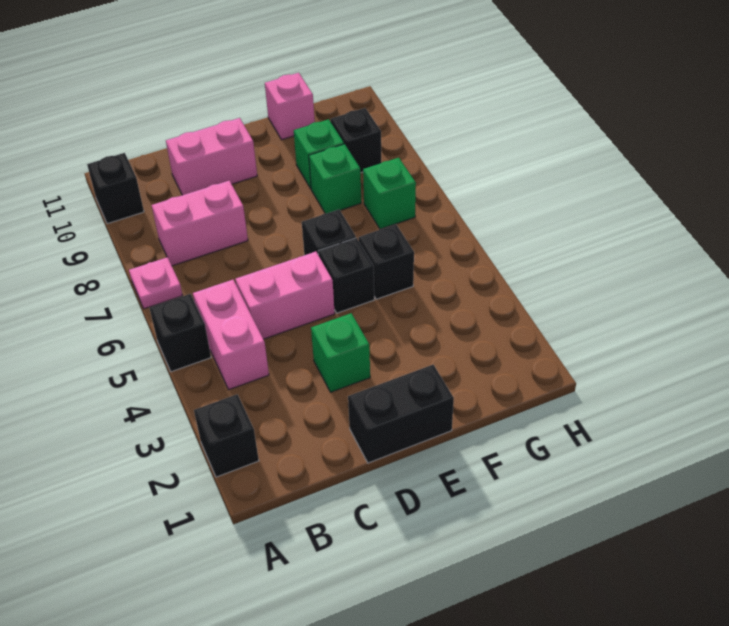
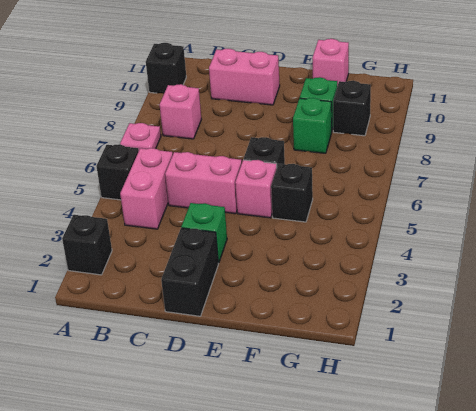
pink brick B8:C8 level 1 -> pink brick B8 level 1
black brick D1:E1 level 1 -> black brick D1:D2 level 1
black brick E5 level 1 -> pink brick E5 level 1
green brick G7 level 1 -> none

